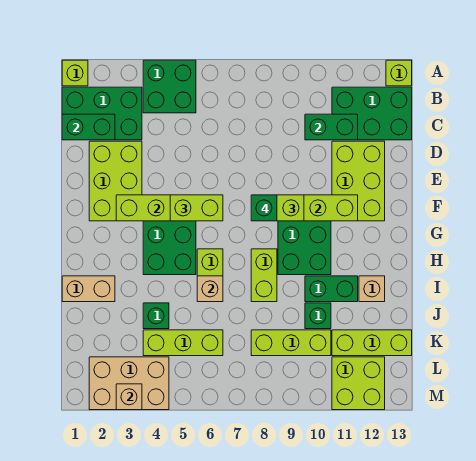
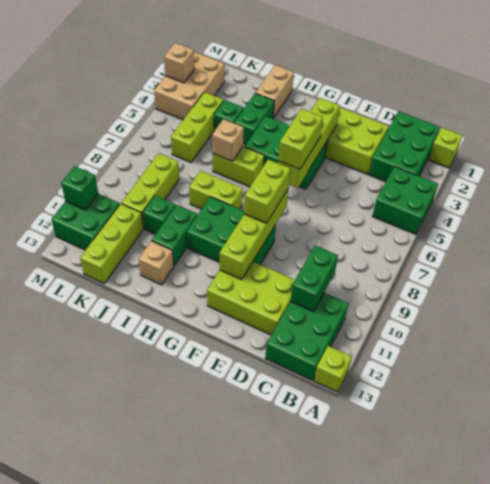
green brick C1:C2 level 2 -> green brick I3:I4 level 1
green brick F8 level 4 -> green brick M11 level 2
lime brick L11:M12 level 1 -> green brick L11:M12 level 1

